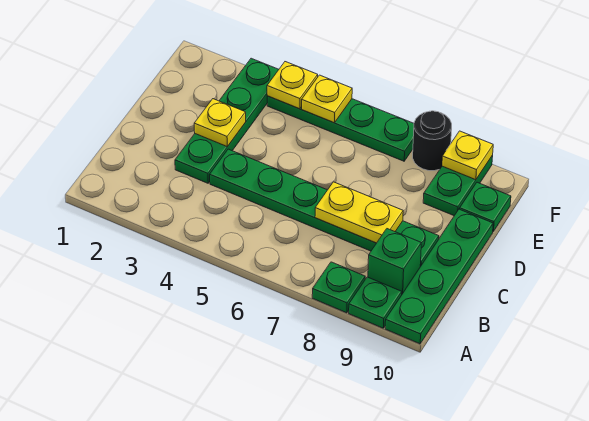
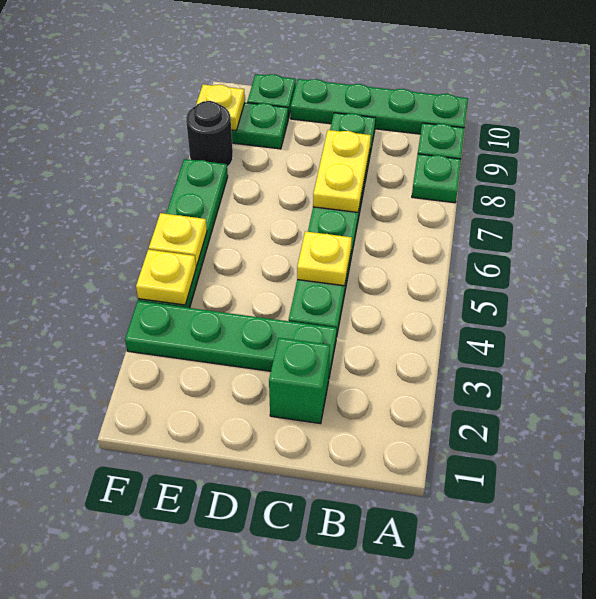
green brick B9 level 1 -> green brick C2 level 1
yellow plate D3 level 2 -> yellow plate C5 level 2

